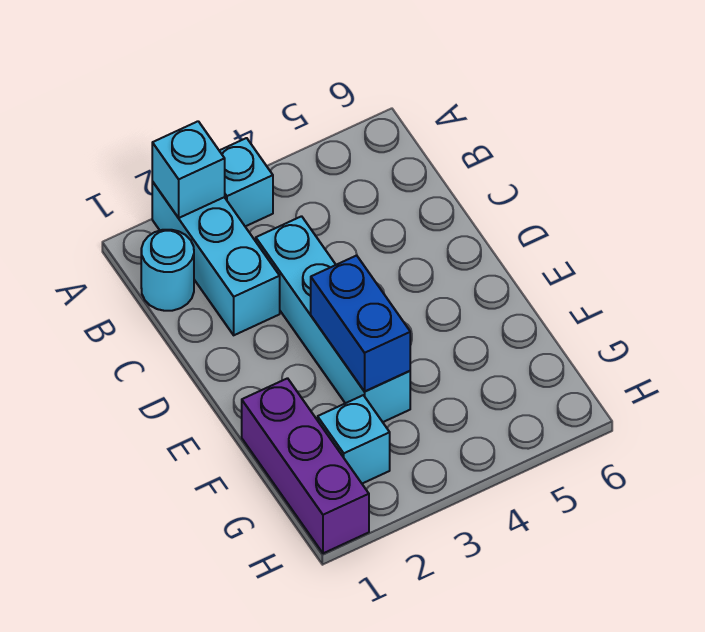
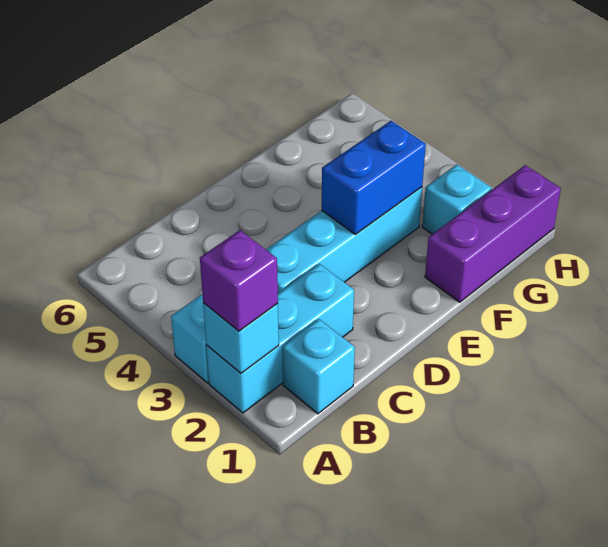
none -> purple brick A2 level 3
cyan round brick B1 level 1 -> cyan brick B1 level 1

